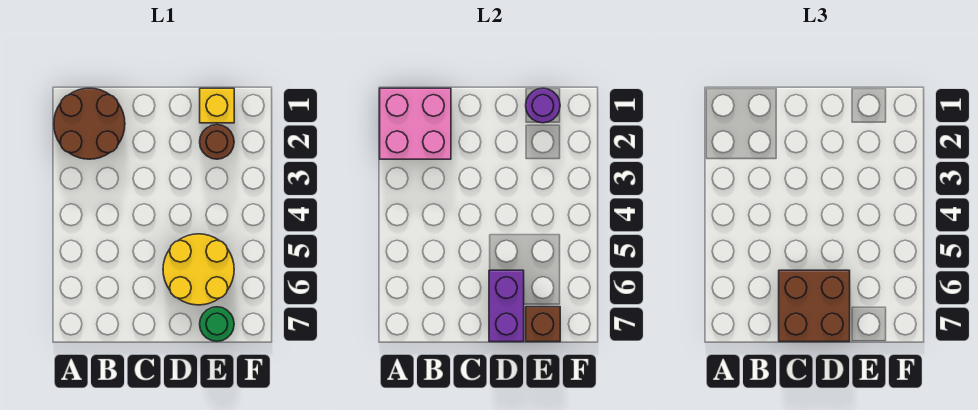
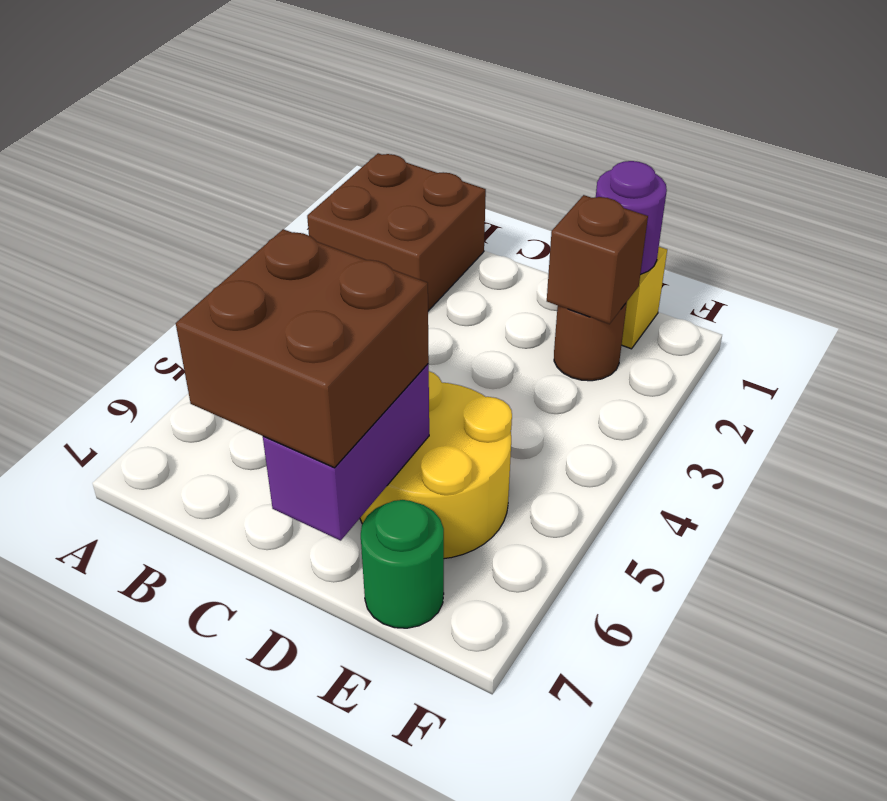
brown round brick A1:B2 level 1 -> brown brick A1:B2 level 1
pink brick A1:B2 level 2 -> none
brown brick E7 level 2 -> brown brick E2 level 2

